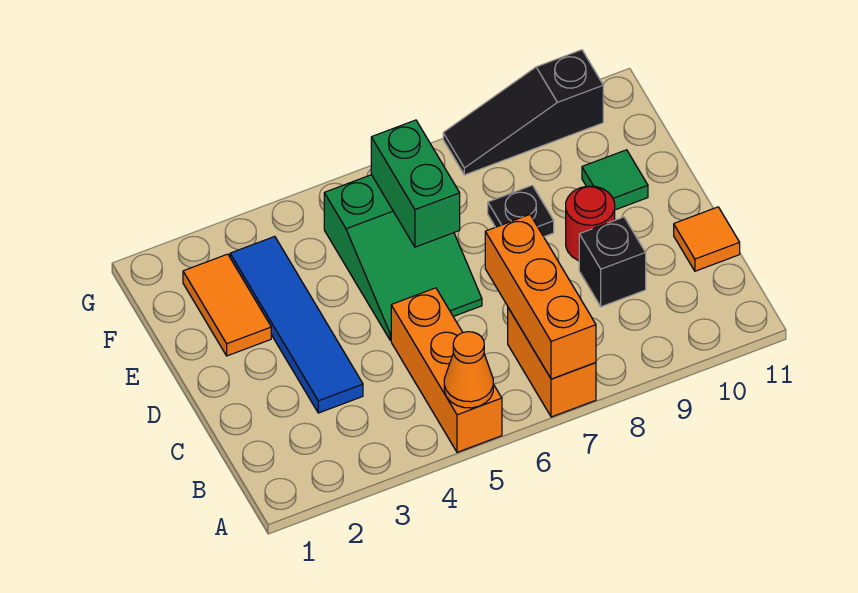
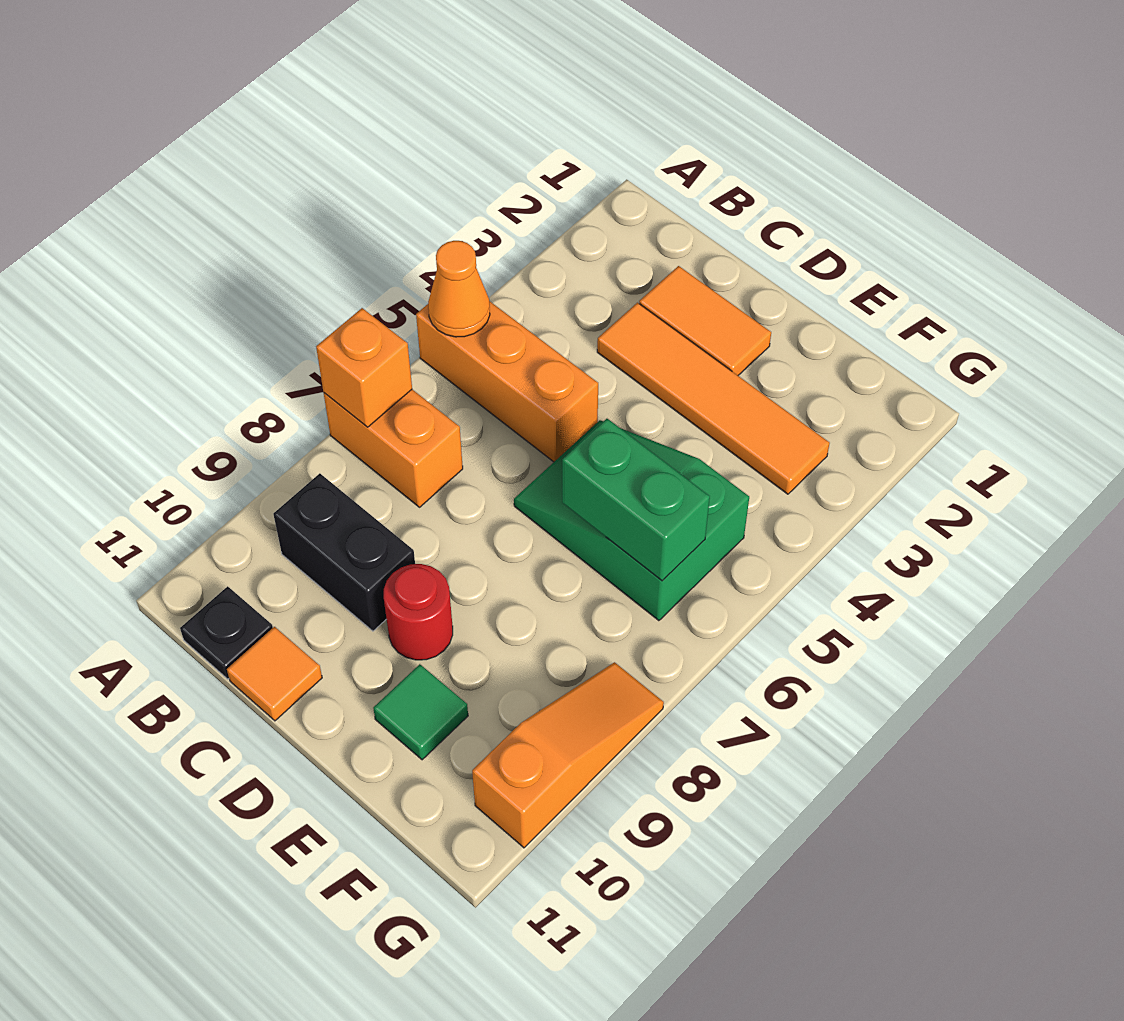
orange brick A7:C7 level 2 -> orange brick A7 level 2
blue tile C3:F3 level 1 -> orange tile C3:F3 level 1
black brick C9 level 1 -> black brick B9:C9 level 1
orange tile E2:F2 level 1 -> orange tile C2:D2 level 1
black plate E8 level 1 -> black plate B11 level 1
black slope G8:G10 level 1 top 10 -> orange slope G8:G10 level 1 top 10

